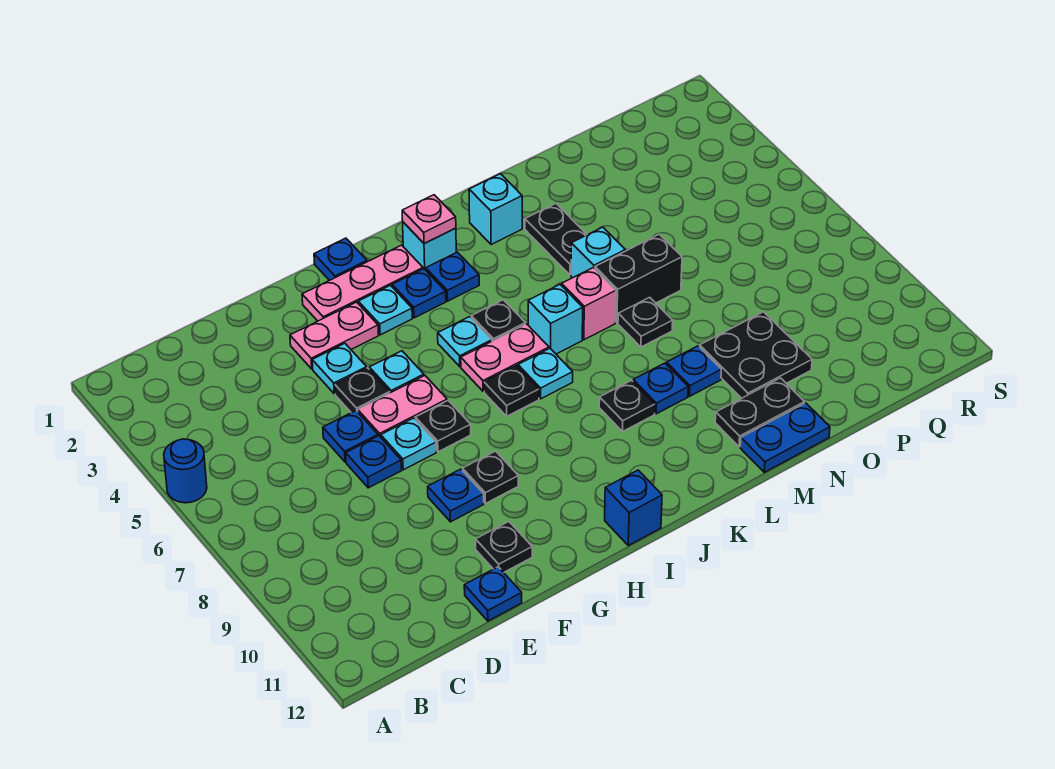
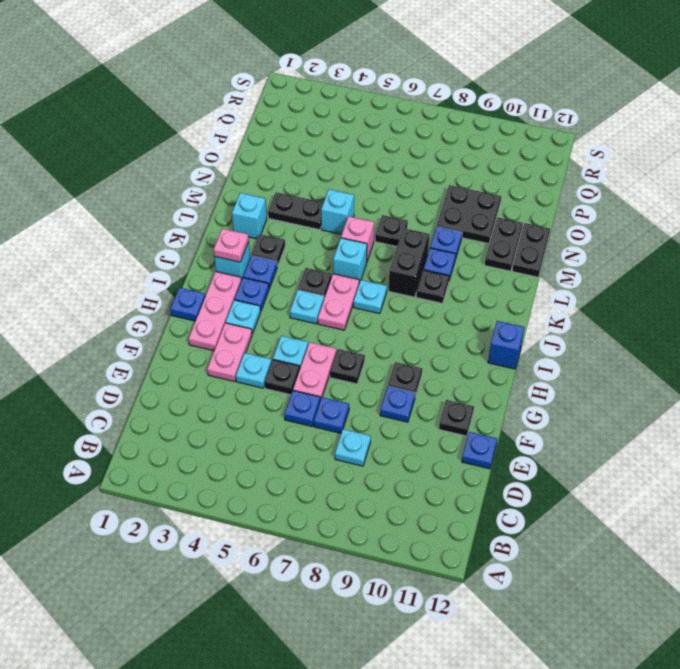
blue round brick A5 level 1 -> none
cyan plate F7 level 1 -> cyan plate D8 level 1
black plate I7 level 1 -> black plate K3 level 1
black brick M6:N6 level 1 -> black brick K8:L8 level 1
blue plate M12:N12 level 1 -> black plate M12:N12 level 1

